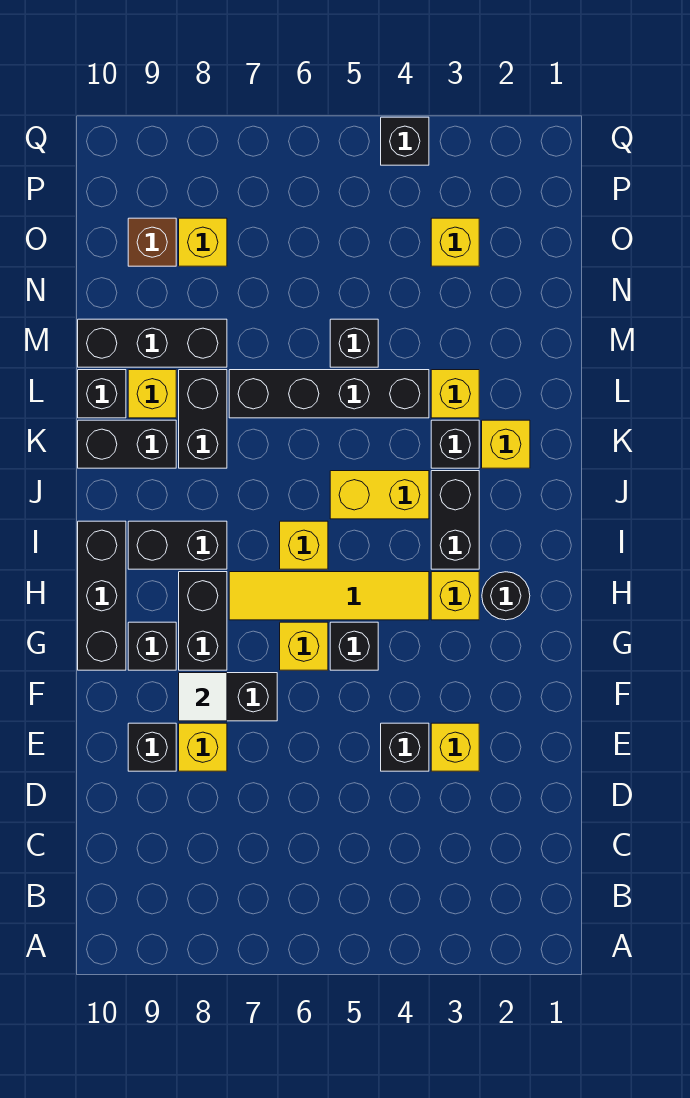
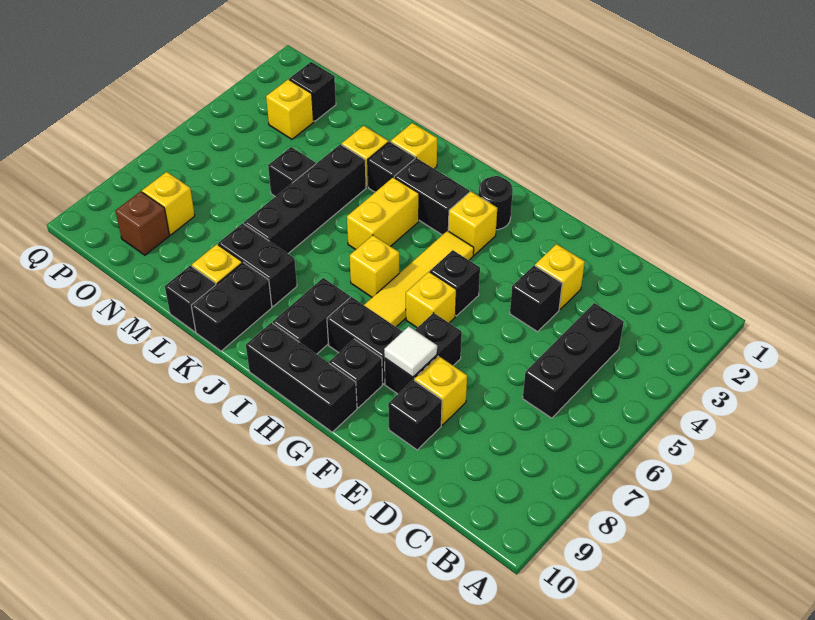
black brick M8:M10 level 1 -> black brick C4:C6 level 1
black brick Q4 level 1 -> black brick O2 level 1

